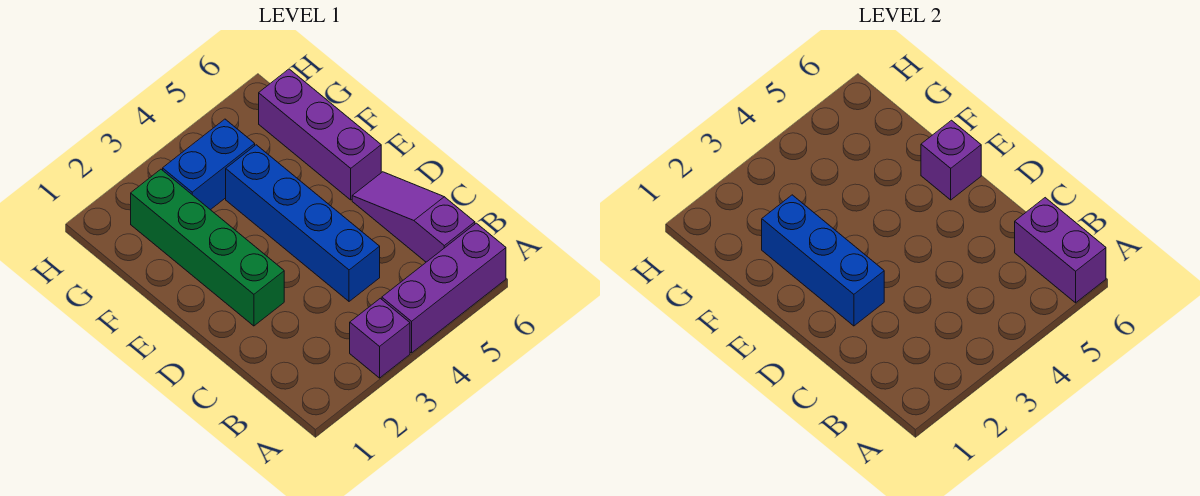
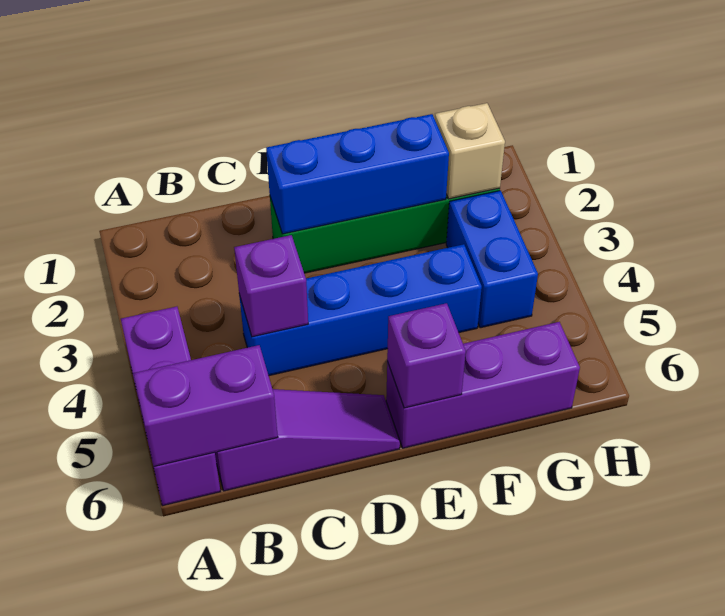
purple brick A3 level 1 -> purple brick C4 level 2
none -> tan brick G2 level 2

